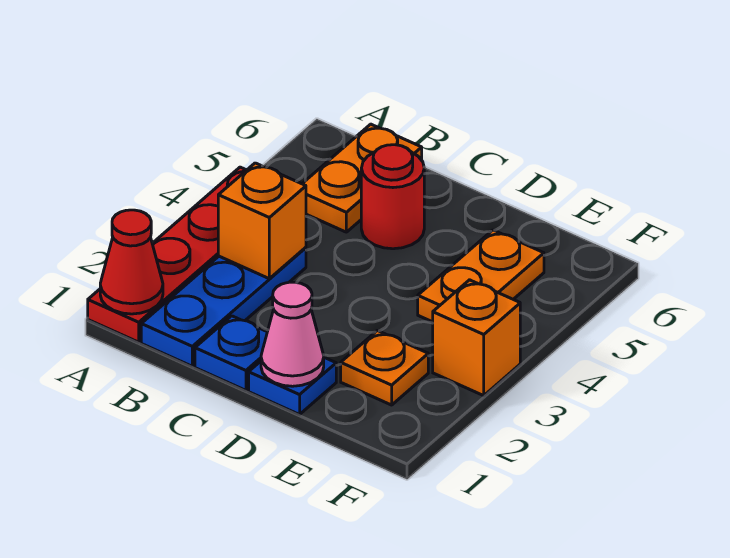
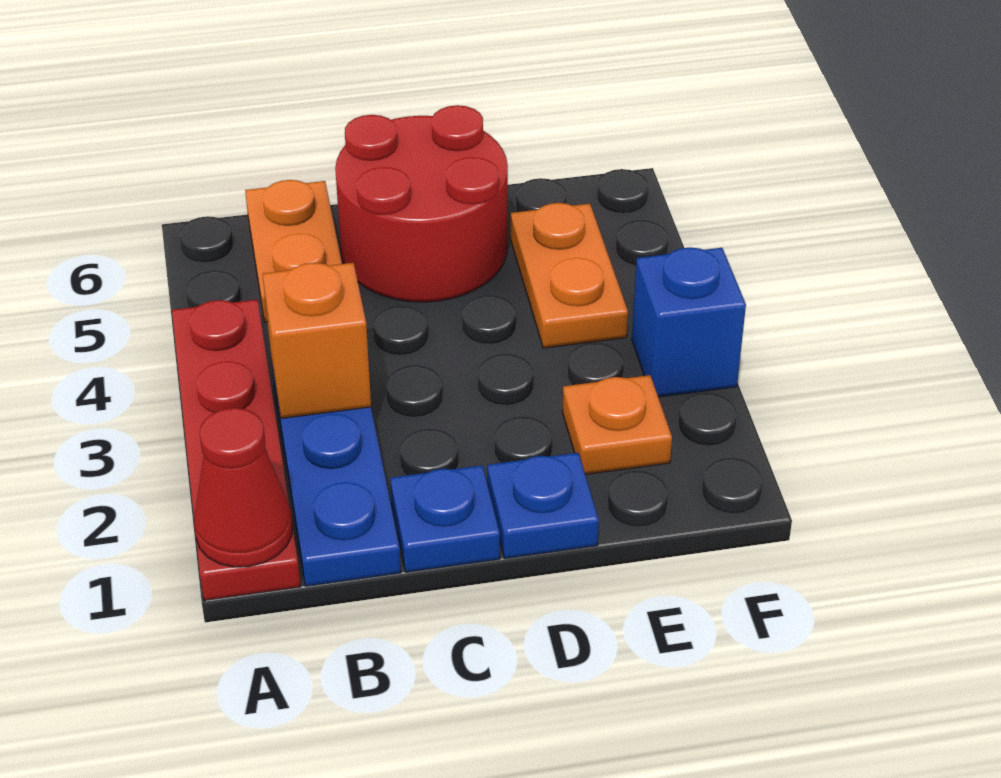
red round brick C5 level 1 -> red round brick C5:D6 level 1
pink cone D1 level 2 -> none
orange brick F3 level 1 -> blue brick F3 level 1

